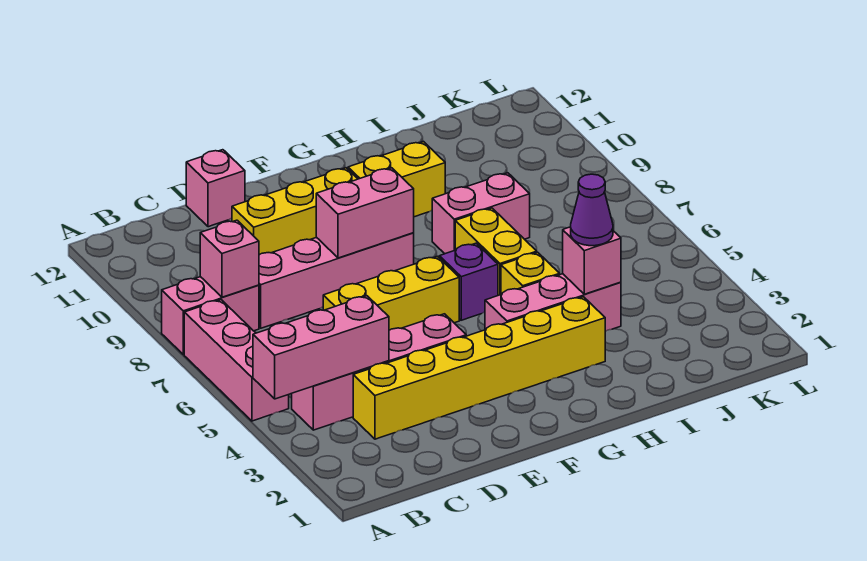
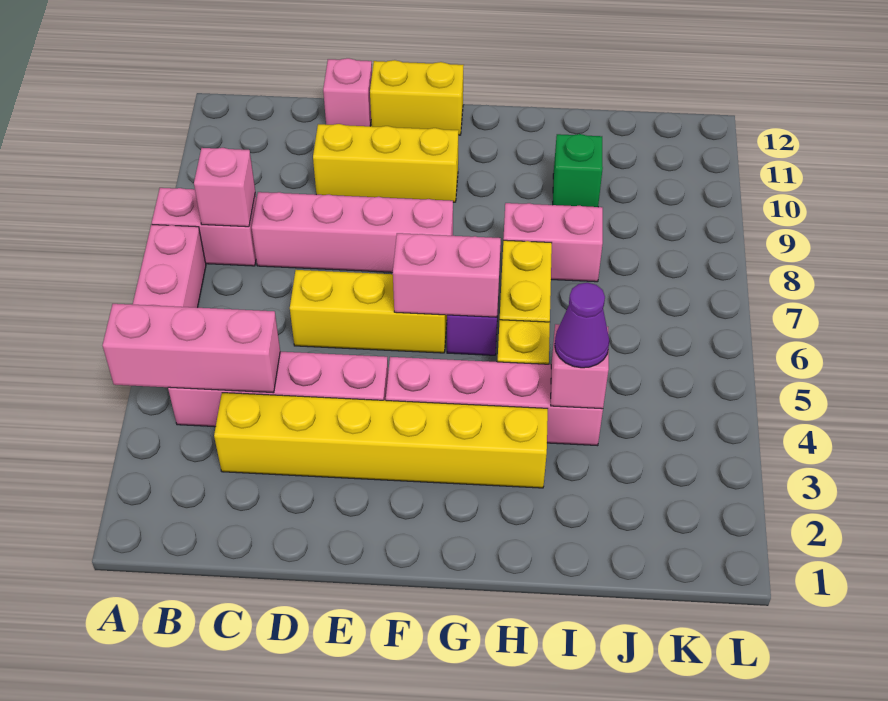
pink brick E8:F8 level 2 -> pink brick F6:G6 level 2
pink brick G4:I4 level 1 -> pink brick F4:I4 level 1
yellow brick G10:H10 level 1 -> yellow brick E12:F12 level 1
none -> green brick I10 level 1

